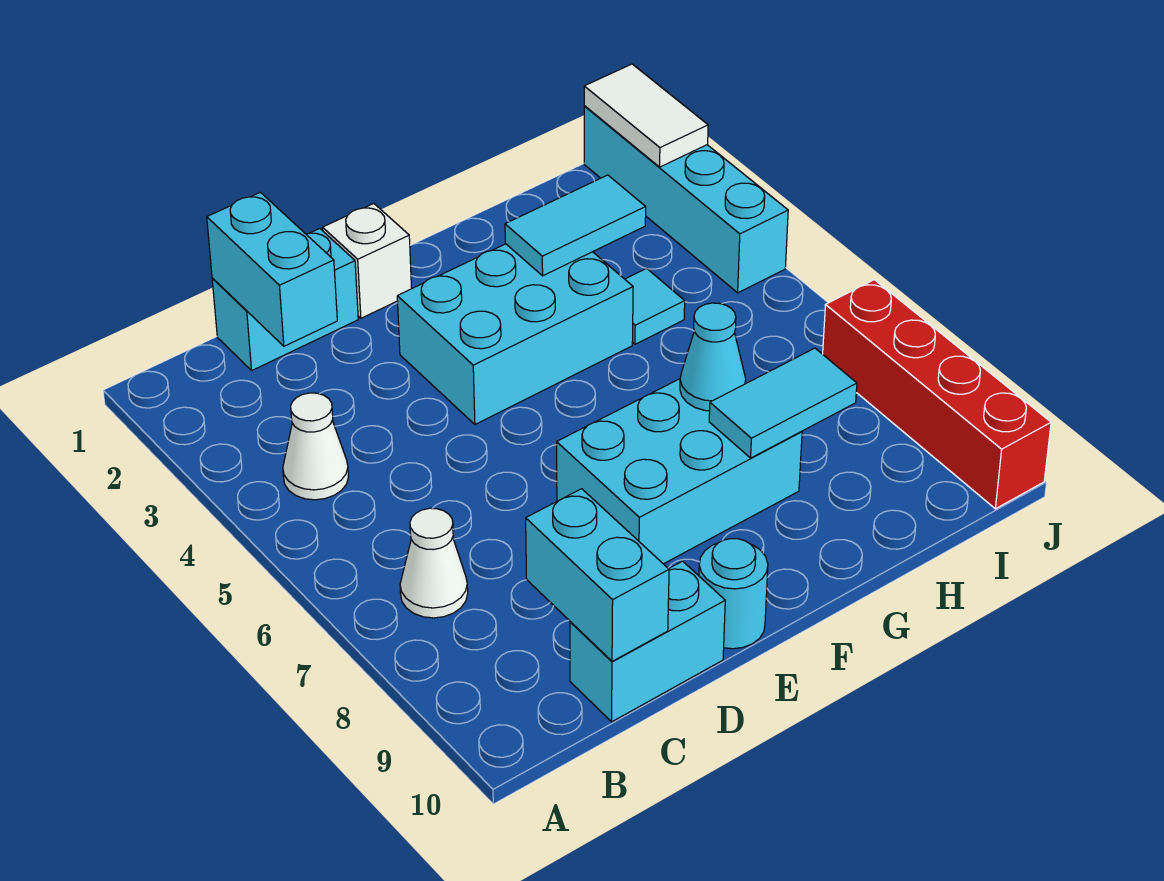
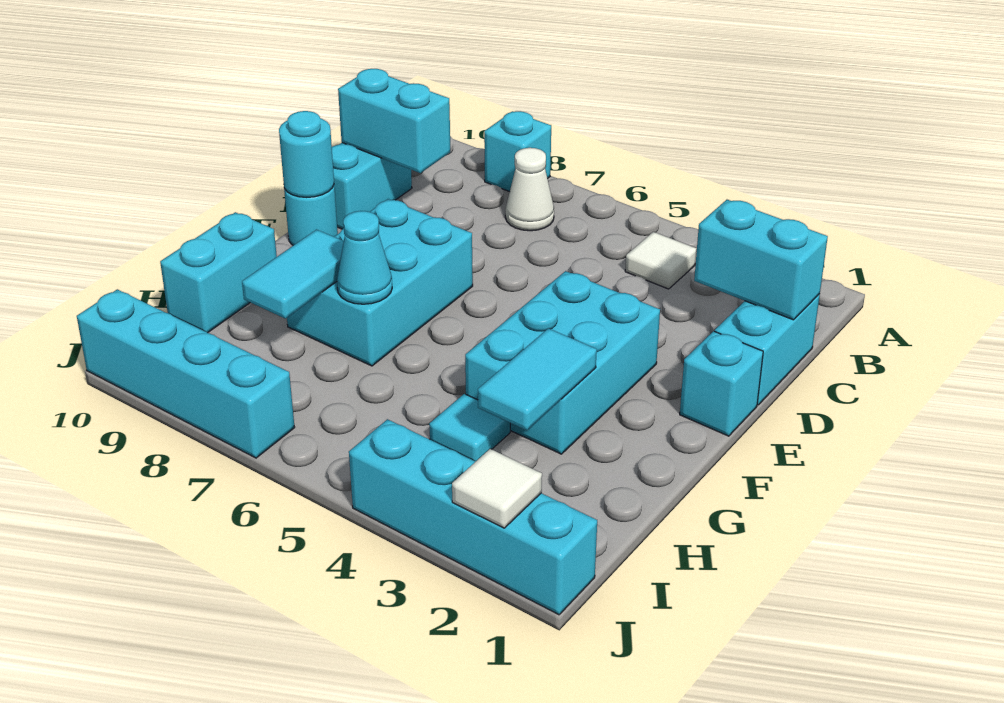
none -> cyan brick A8 level 1
white cone B4 level 1 -> white tile B4 level 1
white brick E1 level 1 -> cyan brick E1 level 1
none -> cyan round brick E10 level 2
none -> cyan brick G10:H10 level 1
white tile J1:J2 level 2 -> white tile J2 level 2
red brick J7:J10 level 1 -> cyan brick J7:J10 level 1

